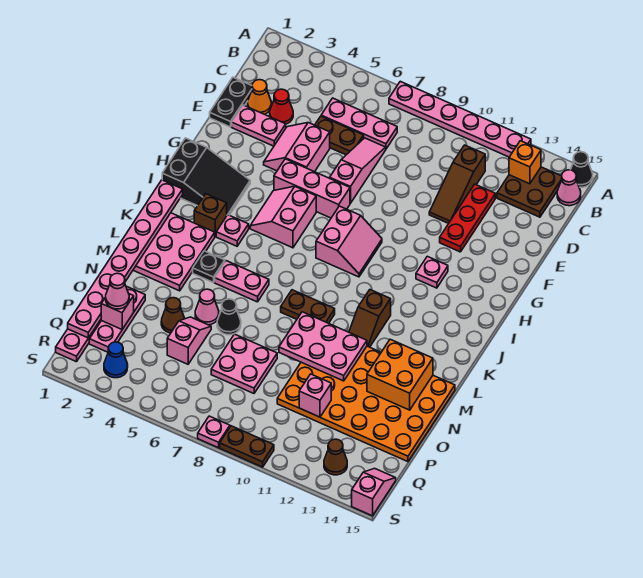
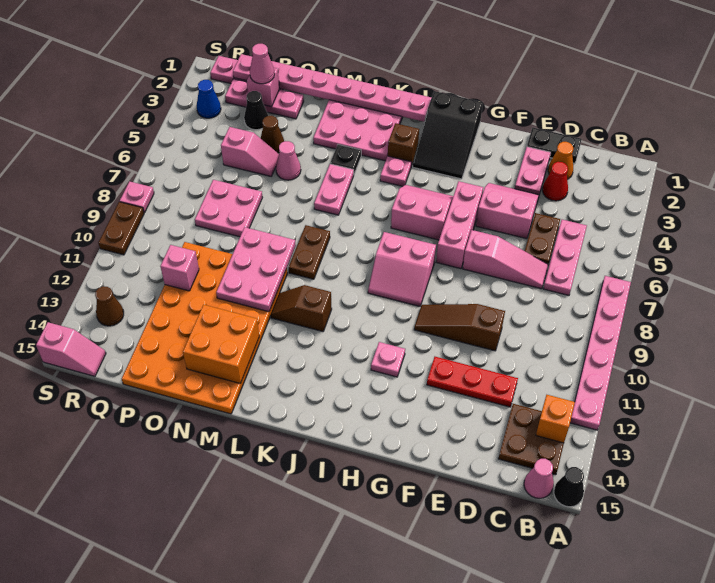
brown slope C11:E11 level 1 top C -> brown slope E10:G10 level 1 top E
black cone N6 level 1 -> black cone P3 level 1

